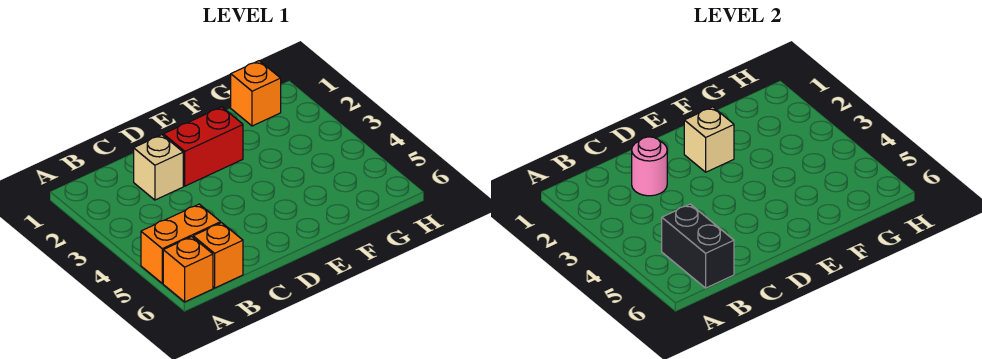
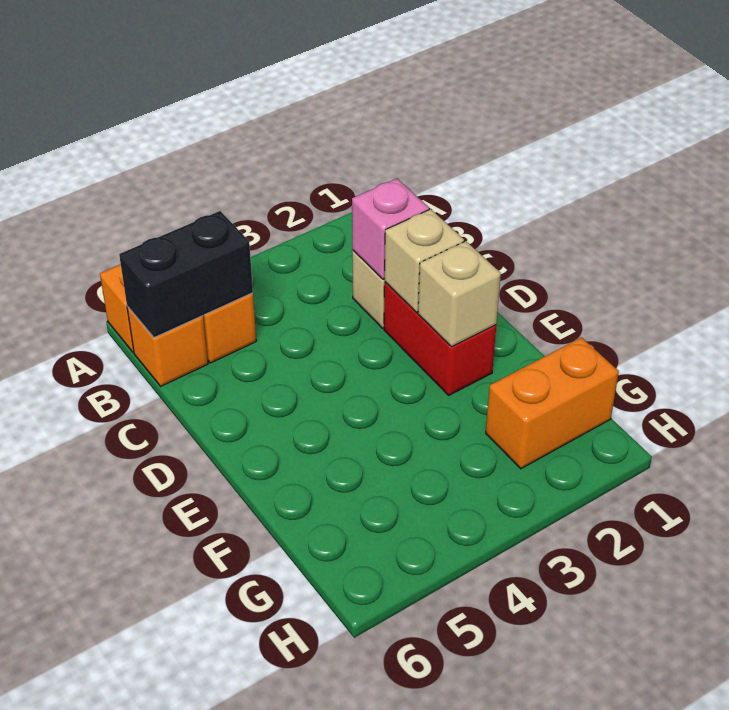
pink round brick C2 level 2 -> pink brick C2 level 2
none -> tan brick D2 level 2
orange brick G1 level 1 -> orange brick G1:G2 level 1

